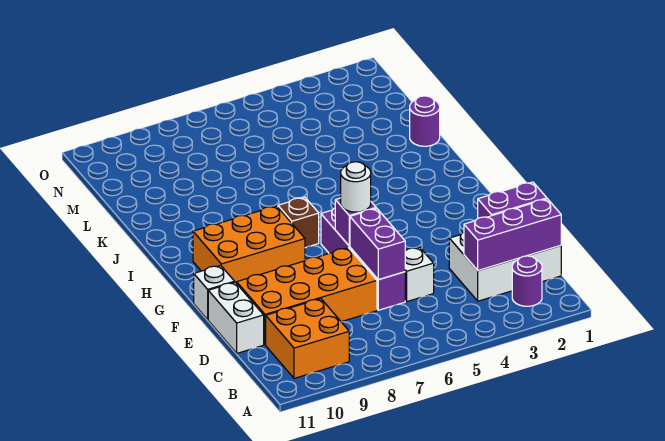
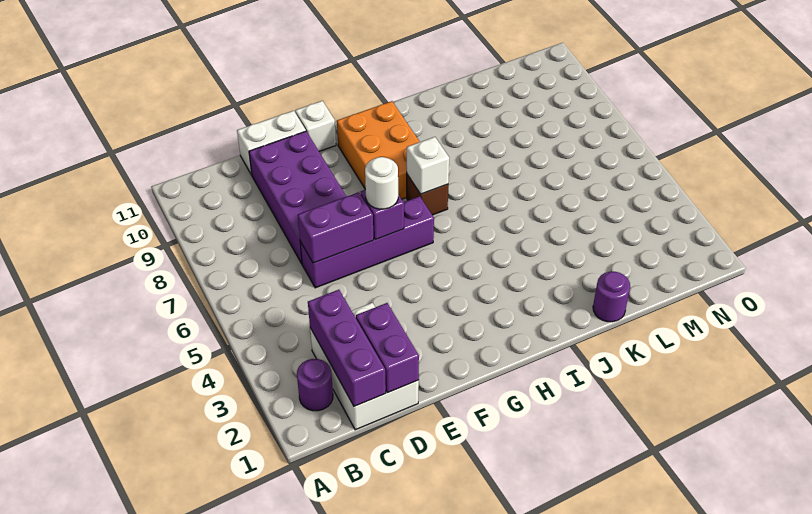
orange brick B9:C10 level 1 -> none
white brick D5 level 1 -> white brick H7 level 2
orange brick D7:E10 level 1 -> purple brick D7:E10 level 1

